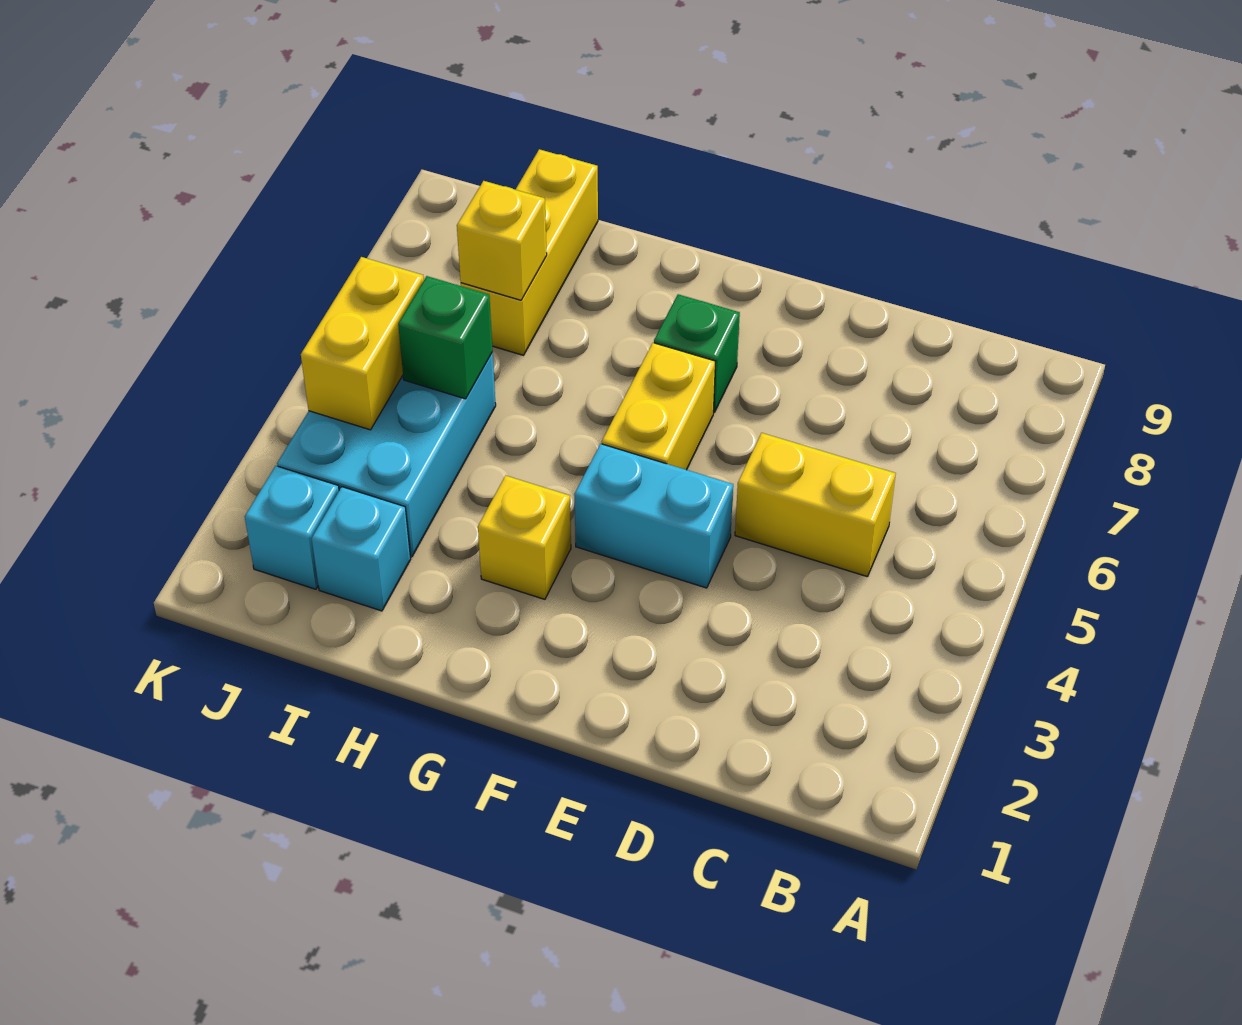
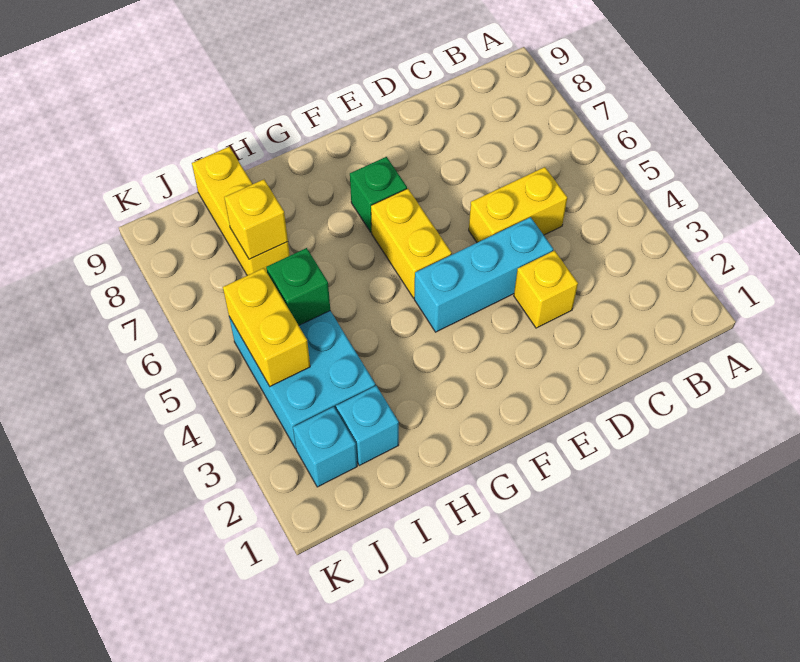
cyan brick E4:F4 level 1 -> cyan brick D4:F4 level 1
yellow brick G3 level 1 -> yellow brick D3 level 1

